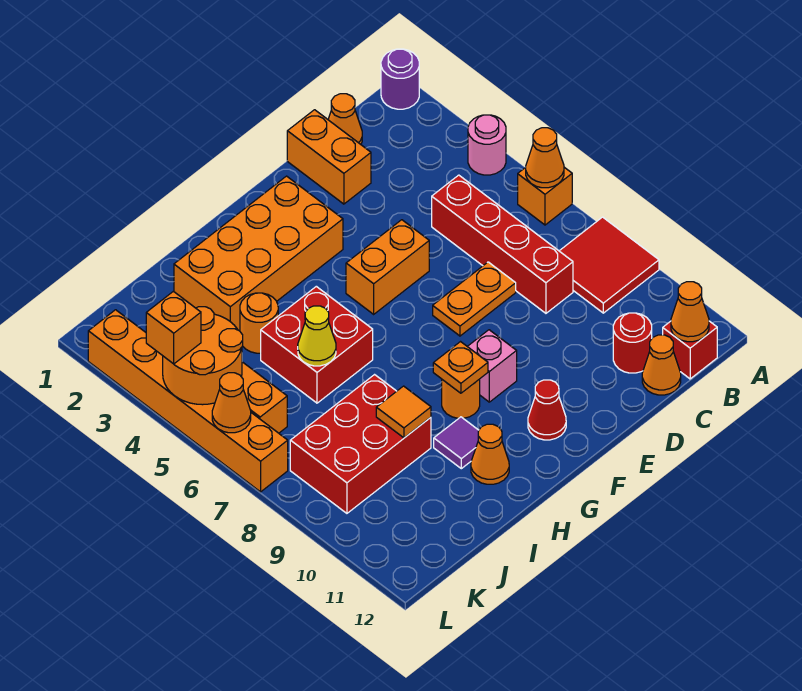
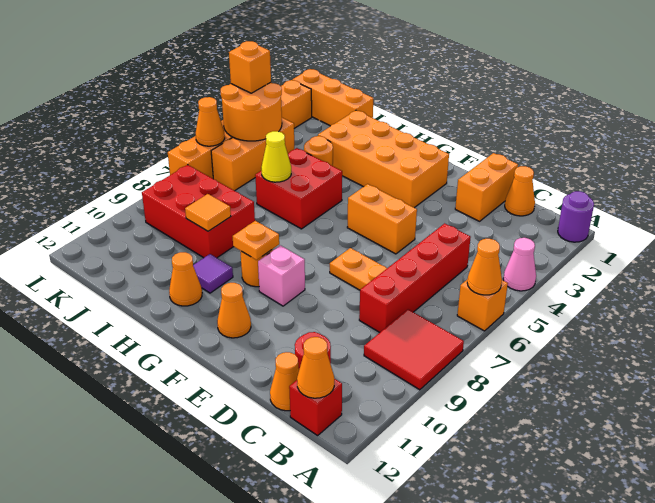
pink round brick A4 level 1 -> pink cone A4 level 1
red cone F11 level 1 -> orange cone F11 level 1
none -> orange brick J1:L1 level 1

